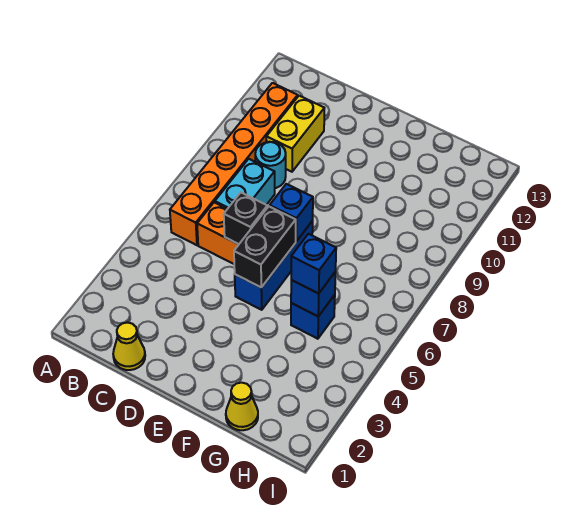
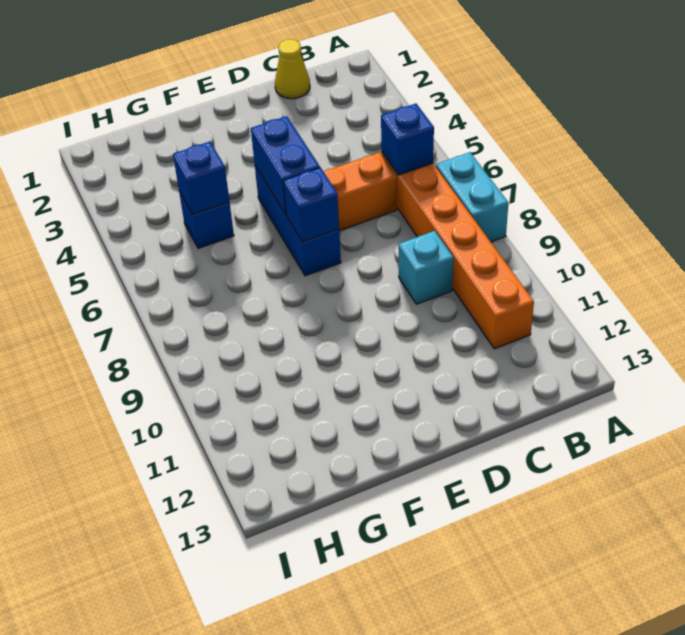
cyan brick C7:C8 level 1 -> cyan brick A7:A8 level 1
cyan round brick C9 level 1 -> cyan brick C9 level 1
yellow brick C10:C11 level 1 -> none
black brick D6 level 2 -> none
black brick E5:E6 level 2 -> blue brick E5:E6 level 2
yellow cone G1 level 1 -> none
blue brick G5 level 3 -> blue brick B6 level 2

